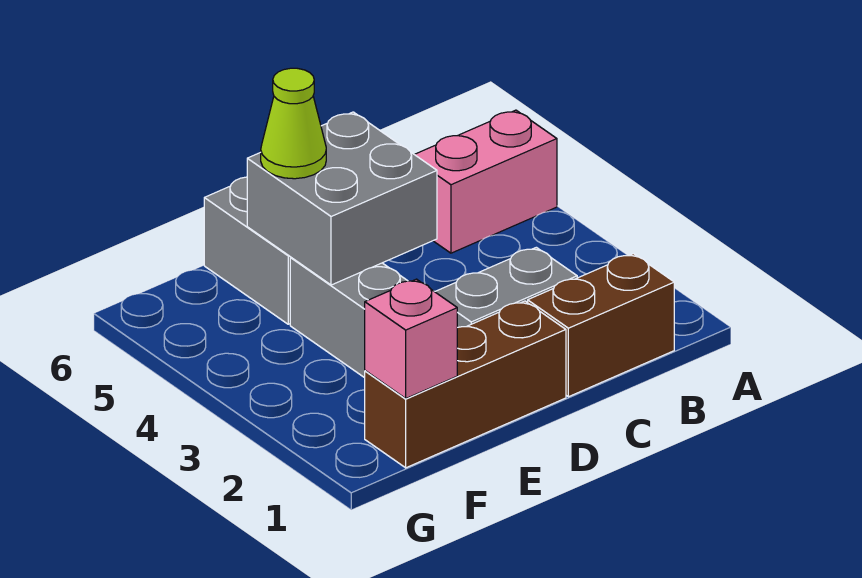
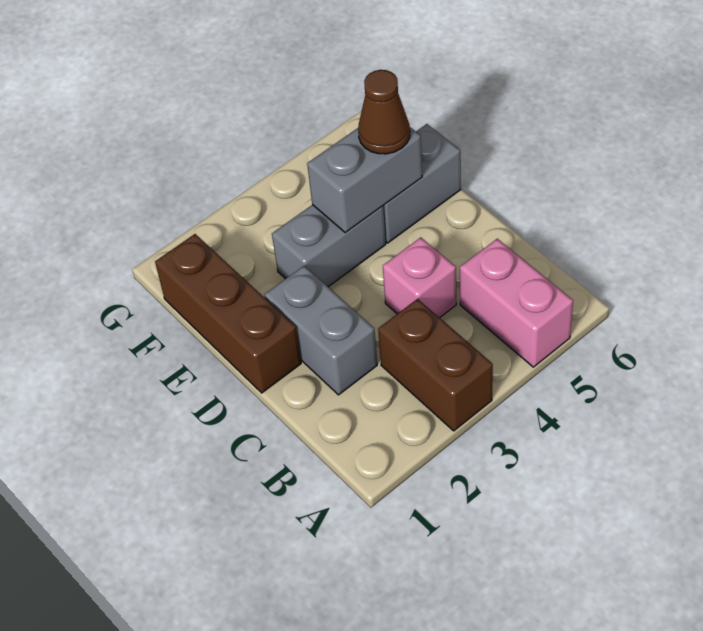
brown brick B1:C1 level 1 -> brown brick A3:B3 level 1
grey brick D4:E5 level 2 -> grey brick E4:E5 level 2
lime cone E5 level 3 -> brown cone E5 level 3
pink brick F1 level 2 -> pink brick C4 level 1

